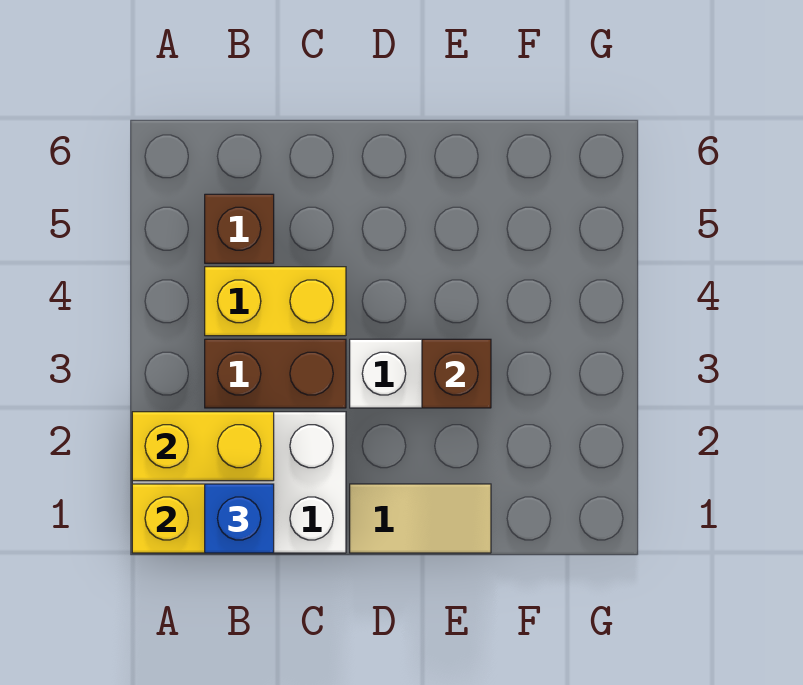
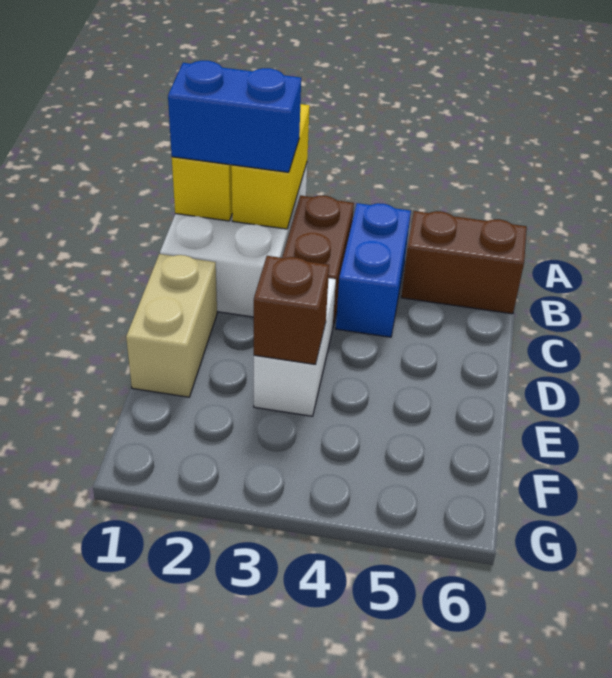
blue brick B1 level 3 -> blue brick B1:B2 level 3
yellow brick B4:C4 level 1 -> blue brick B4:C4 level 1
brown brick B5 level 1 -> brown brick B5:B6 level 1
tan tile D1:E1 level 1 -> tan brick D1:E1 level 1

